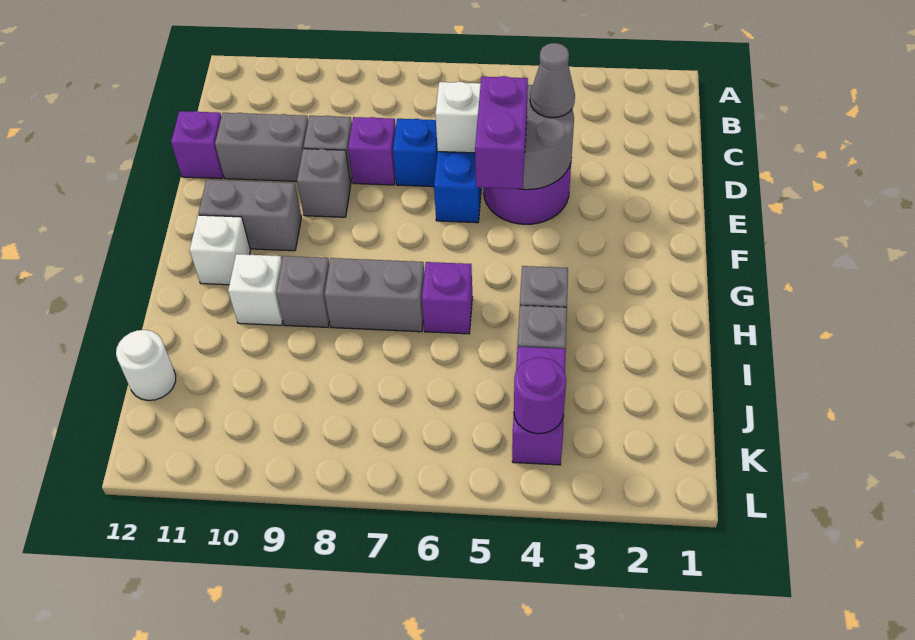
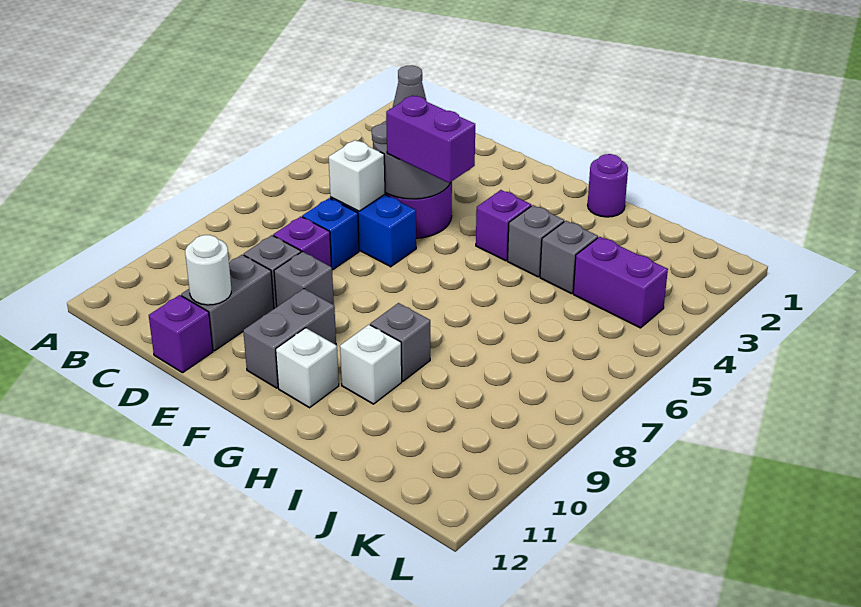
purple brick H6 level 1 -> purple brick G4 level 1
grey brick H7:H8 level 1 -> none
white round brick J12 level 1 -> white round brick D11 level 2
purple round brick K4 level 2 -> purple round brick H1 level 1

